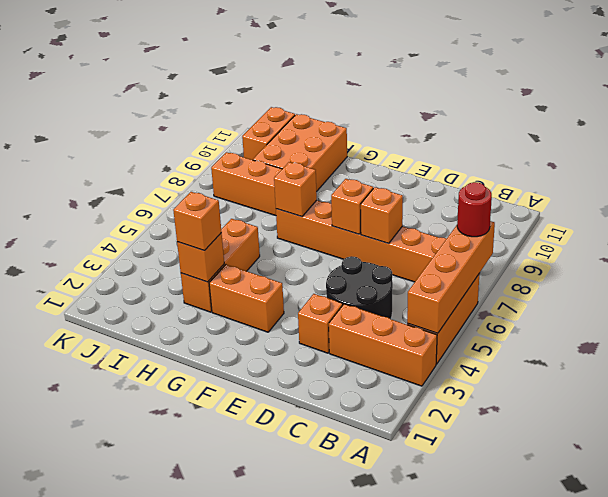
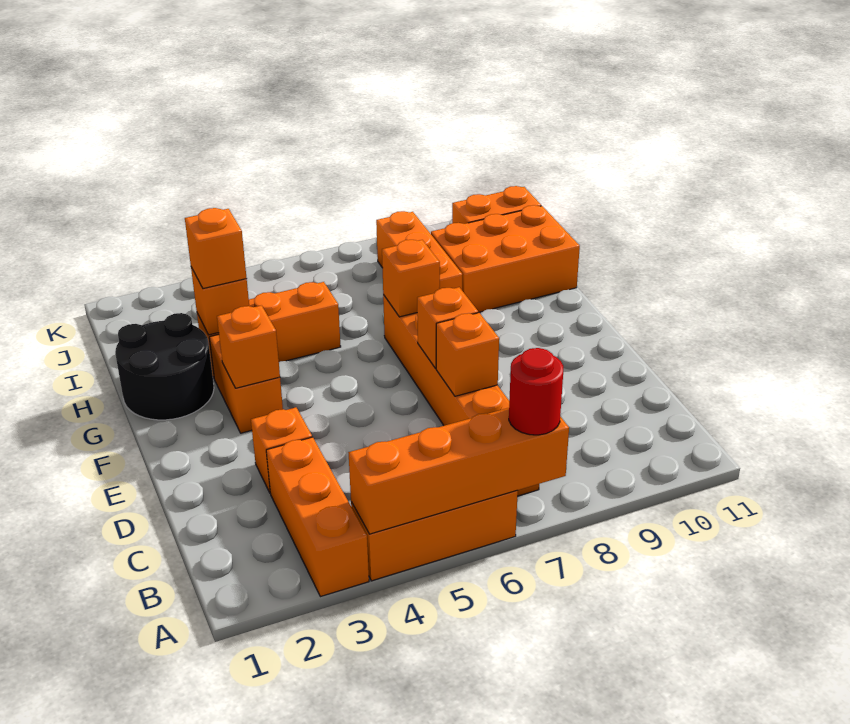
black round brick C4:D5 level 1 -> black round brick G1:H2 level 1
none -> orange brick F3 level 2

